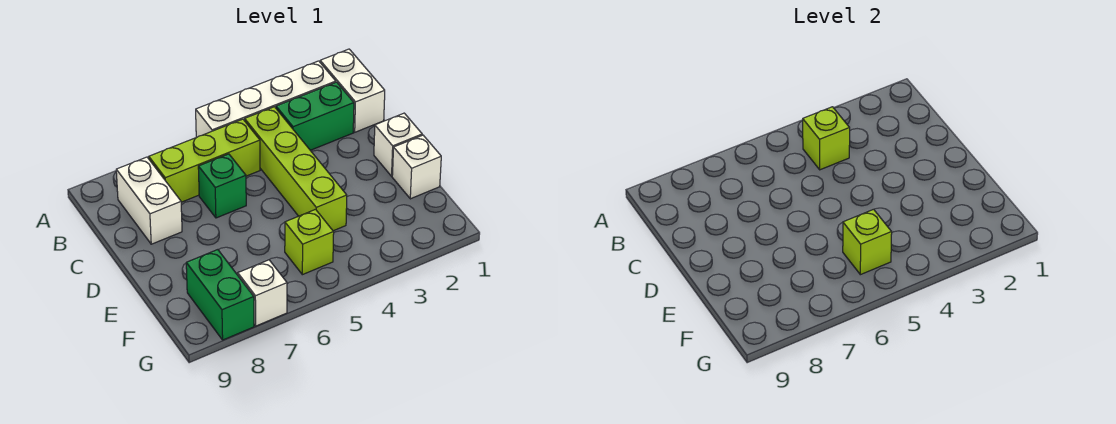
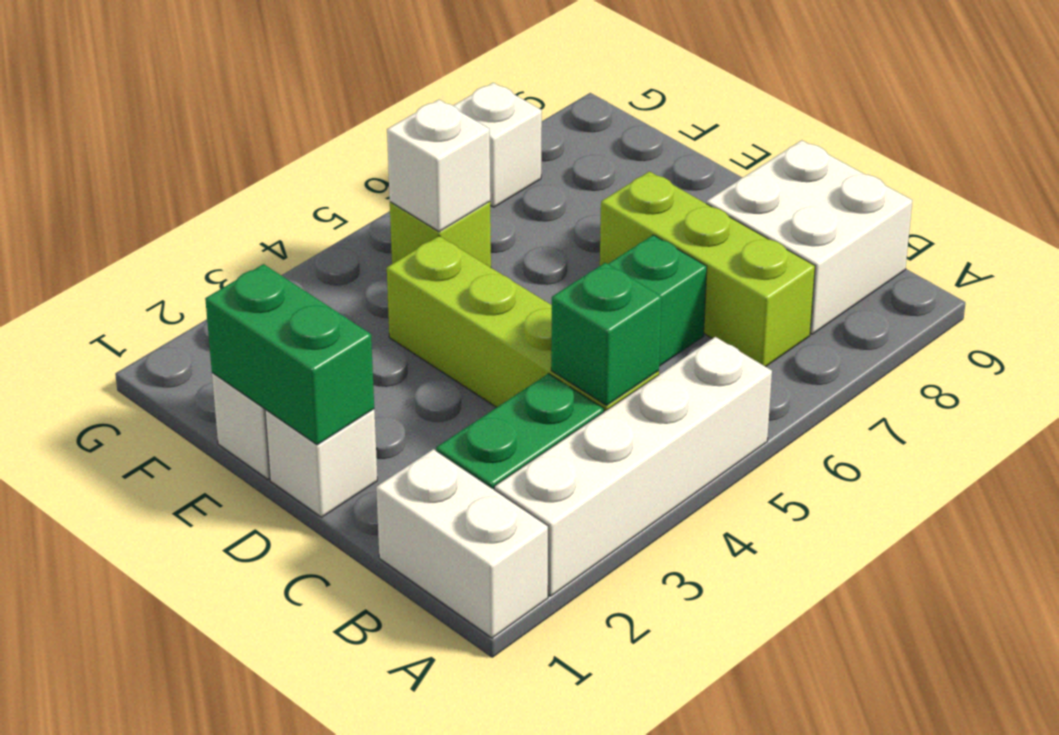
lime brick B4 level 2 -> green brick B4 level 2
lime brick B5:B7 level 1 -> lime brick B7:D7 level 1
white brick B8:C8 level 1 -> white brick B8:C9 level 1
lime brick F5 level 2 -> white brick F5 level 2
green brick F8:G8 level 1 -> green brick D1:E1 level 2

